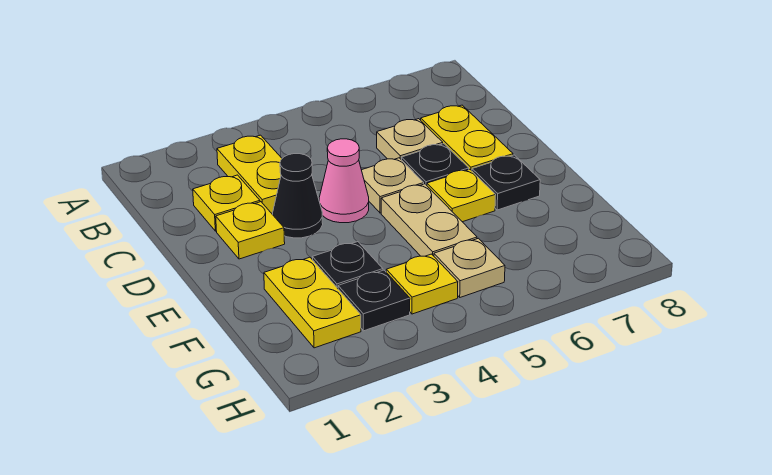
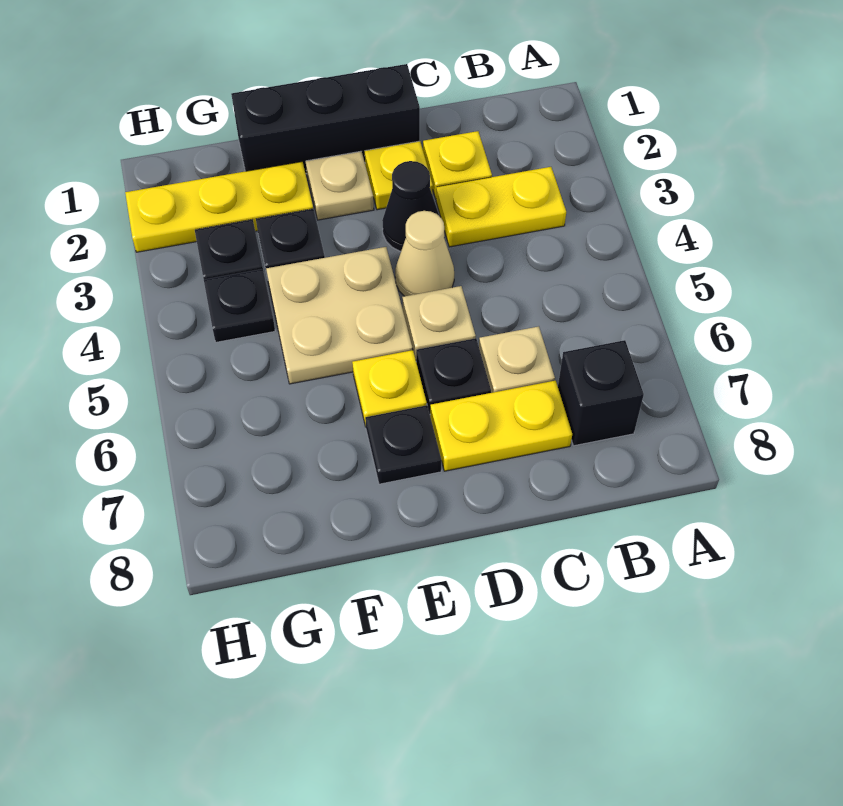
none -> black brick B7 level 1
none -> black brick D1:F1 level 1
pink cone D4 level 1 -> tan cone D4 level 1
tan plate E5:F5 level 1 -> tan plate E4:F5 level 1
yellow plate F2:G2 level 1 -> yellow plate F2:H2 level 1
yellow plate G4 level 1 -> black plate G4 level 1
tan plate G5 level 1 -> tan plate E2 level 1

